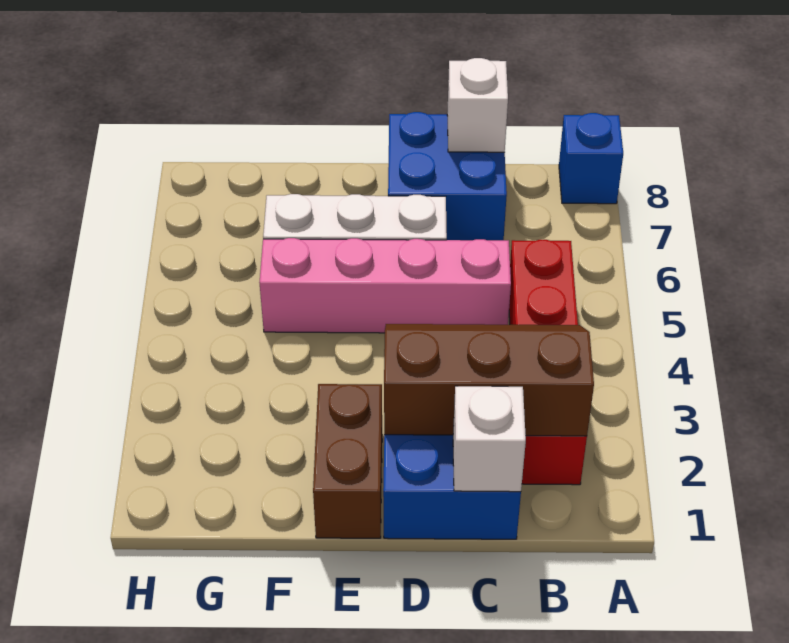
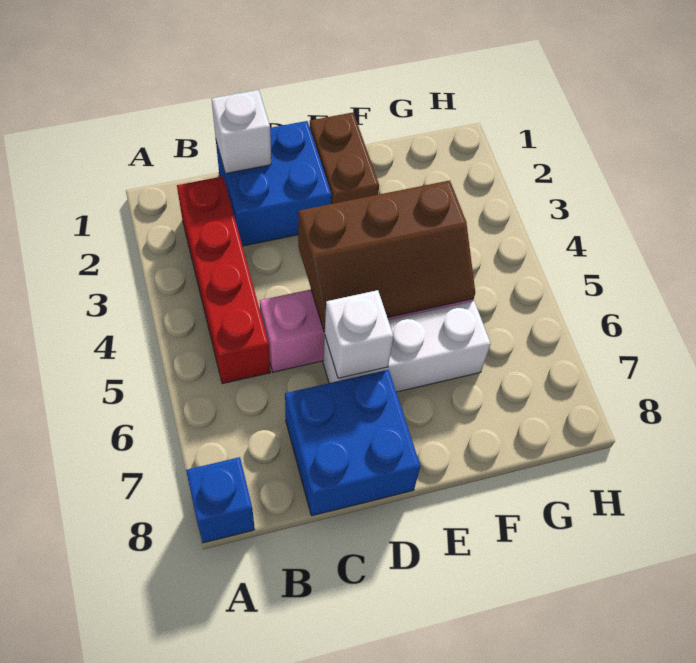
brown slope B2:D3 level 2 top 2 -> brown slope D4:F5 level 2 top 4
white brick C8 level 2 -> white brick D6 level 2

